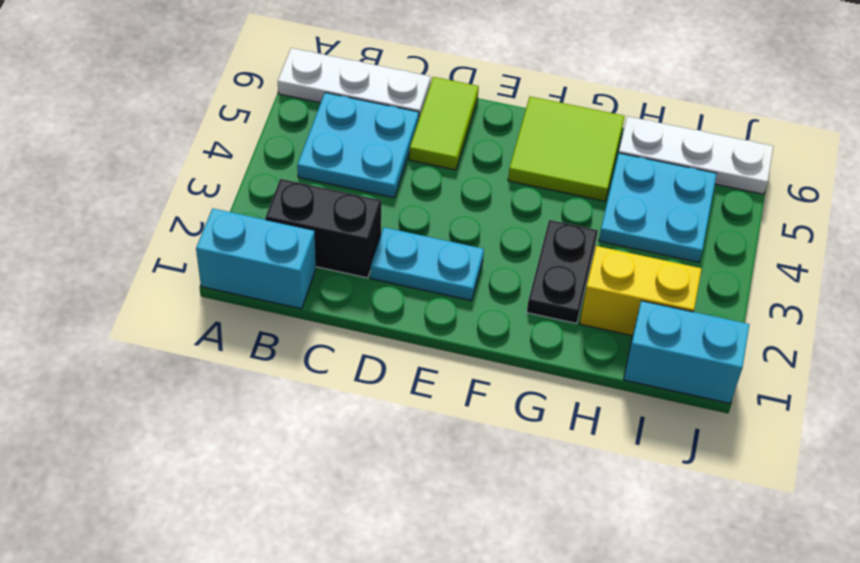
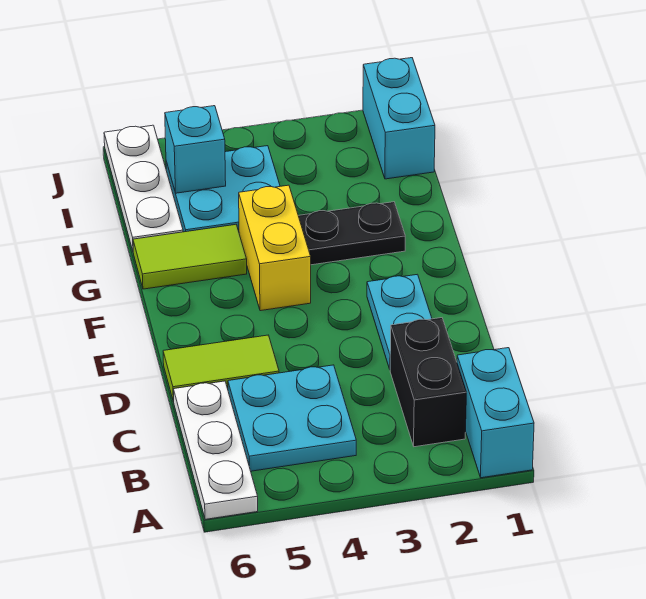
lime tile F5:G6 level 1 -> lime tile G5:G6 level 1
yellow brick H2:I2 level 1 -> yellow brick F4:G4 level 1
none -> cyan brick I5 level 2

